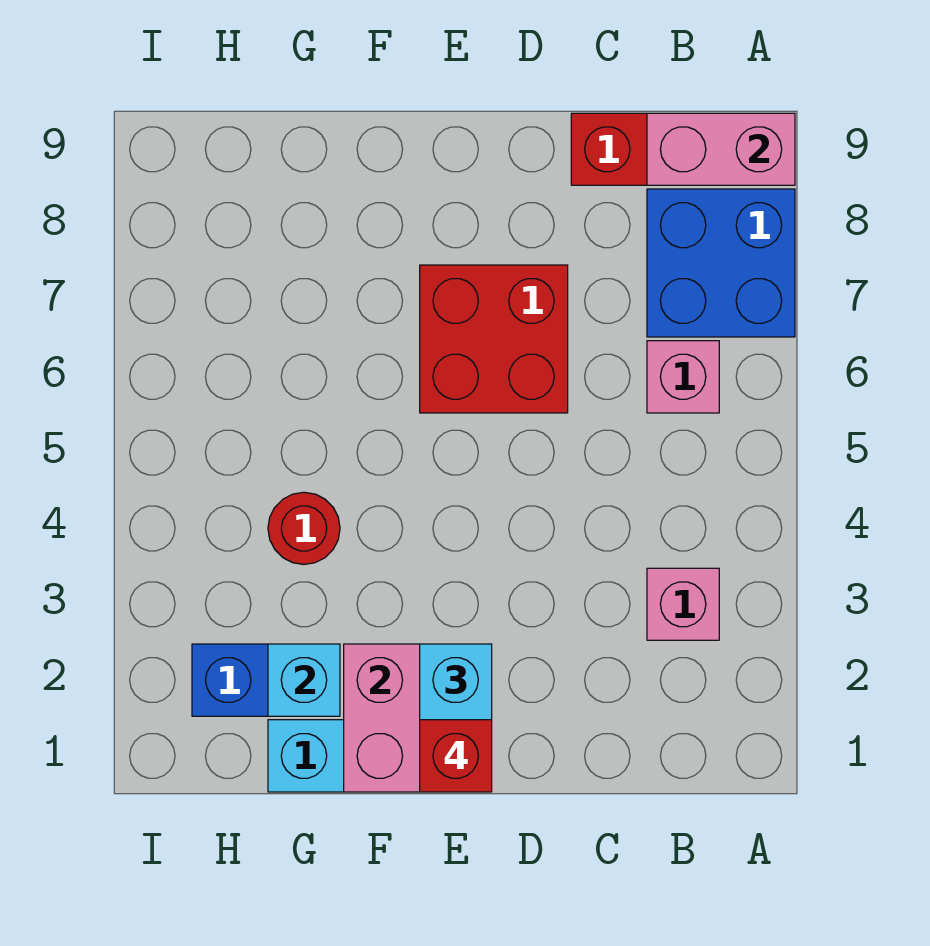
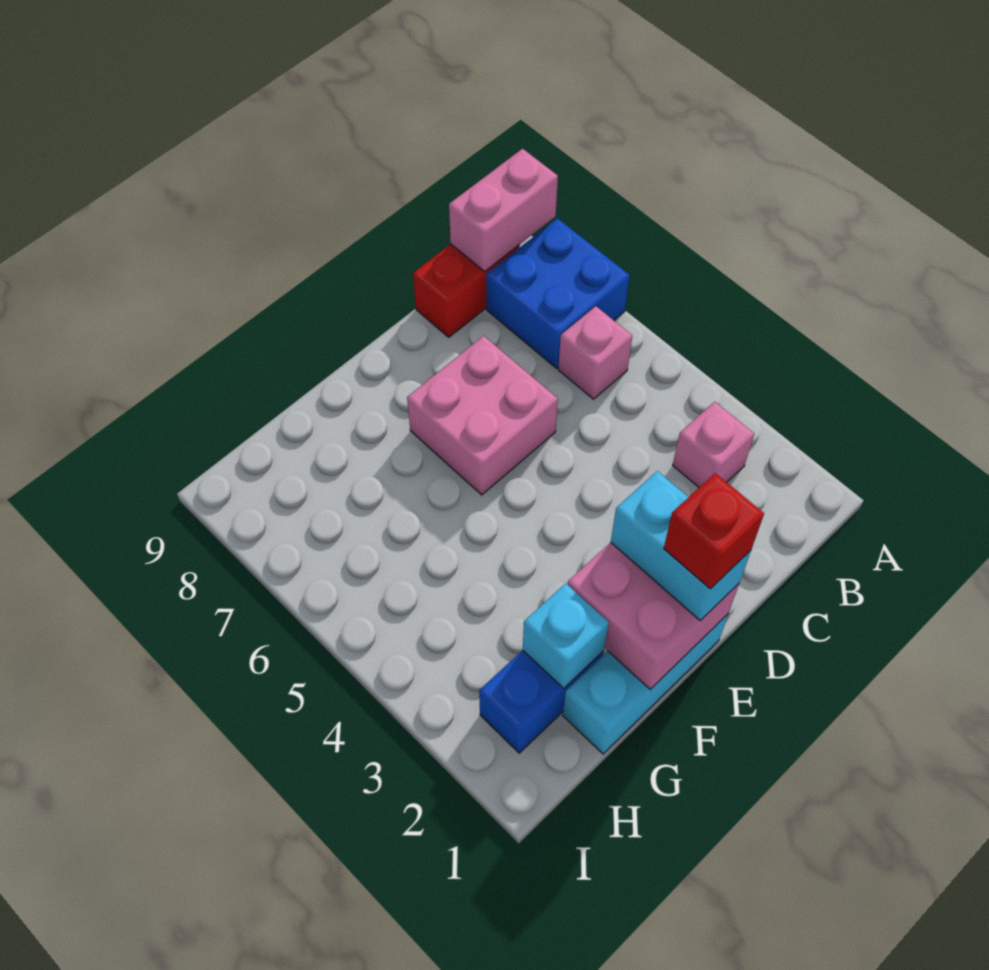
red brick D6:E7 level 1 -> pink brick D6:E7 level 1
red round brick G4 level 1 -> none

